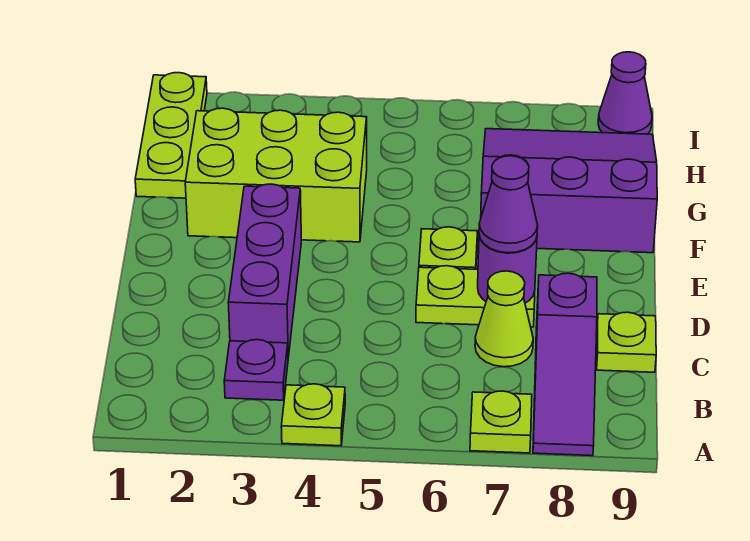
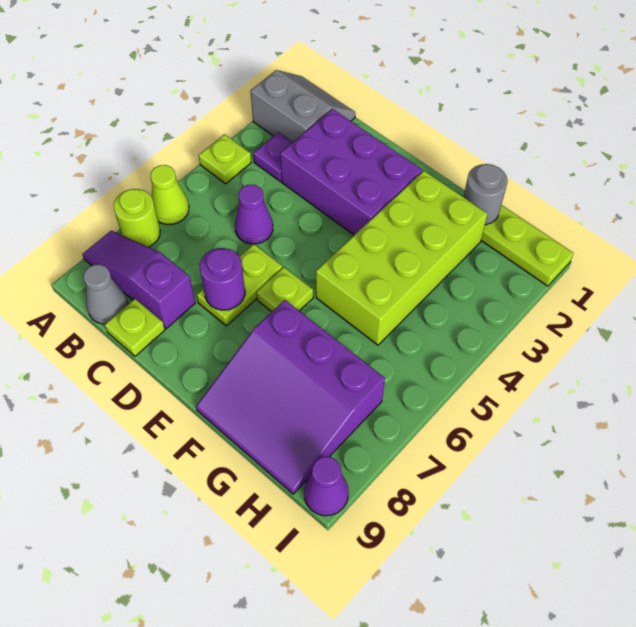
none -> grey slope A1:B2 level 1 top 2
lime plate A7 level 1 -> lime round brick A7 level 1
none -> grey cone B9 level 1
purple brick C3:E3 level 1 -> purple brick C2:E3 level 1
lime cone C7 level 1 -> lime cone A6 level 1
purple cone D7 level 3 -> purple cone C5 level 1
lime brick F2:G4 level 1 -> lime brick F2:G5 level 1
purple slope F7:H9 level 1 top F -> purple slope F7:H9 level 1 top 7
none -> grey round brick G1 level 2

